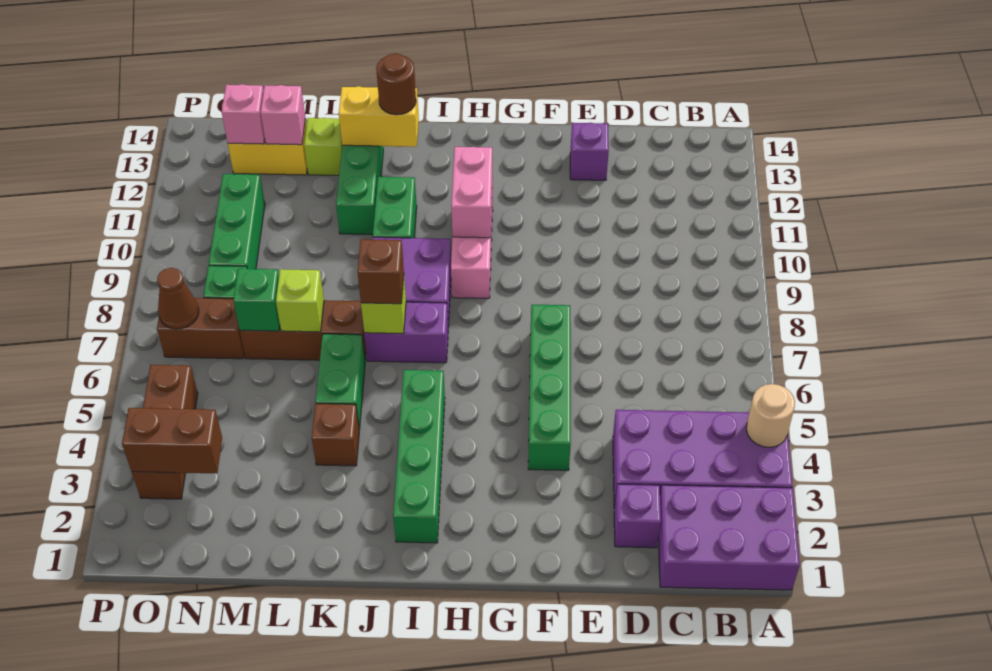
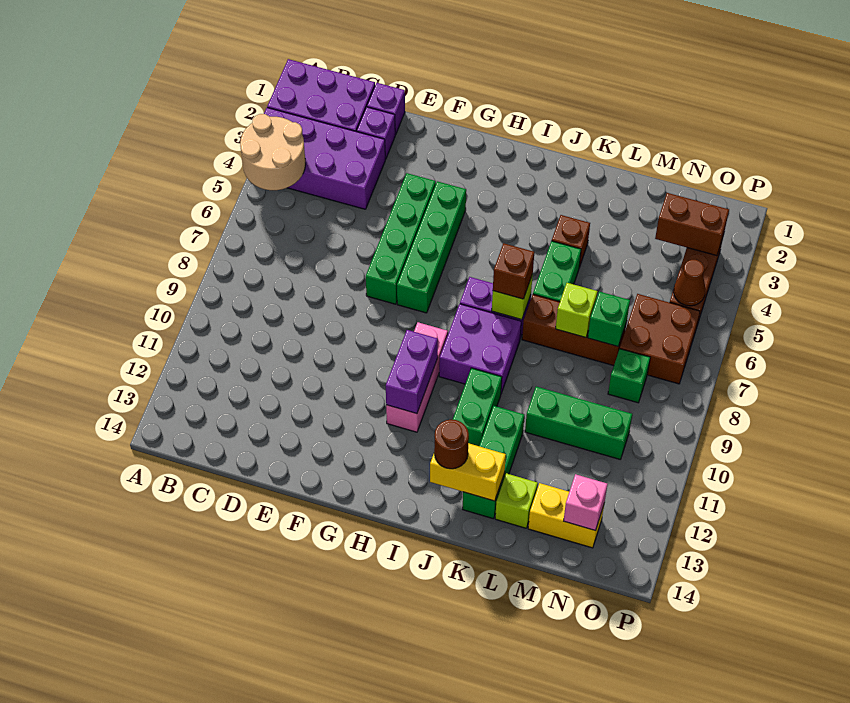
tan round brick A4 level 2 -> tan round brick A4:B5 level 2
purple brick E13 level 1 -> purple brick D1 level 1
pink brick H10:H11 level 2 -> purple brick H10:H11 level 2
green brick I2:I5 level 1 -> green brick G4:G7 level 1
pink brick M13 level 2 -> none
brown brick N7:O7 level 1 -> brown brick N6:O7 level 1
green brick N9:N11 level 1 -> green brick L10:N10 level 1
brown cone O7 level 2 -> brown cone O5 level 2

